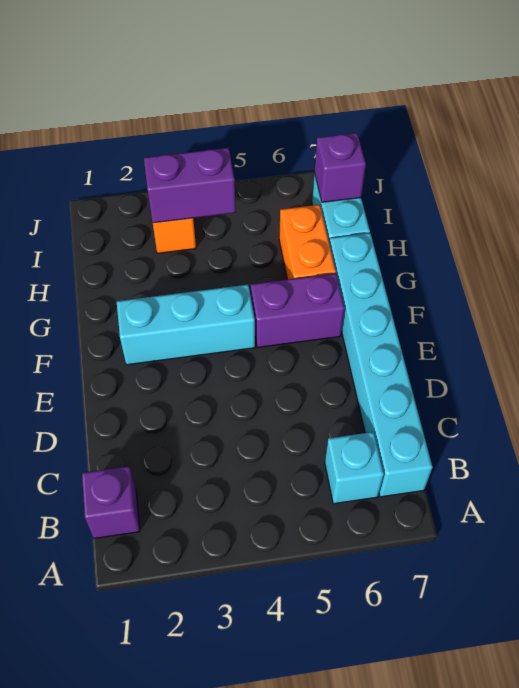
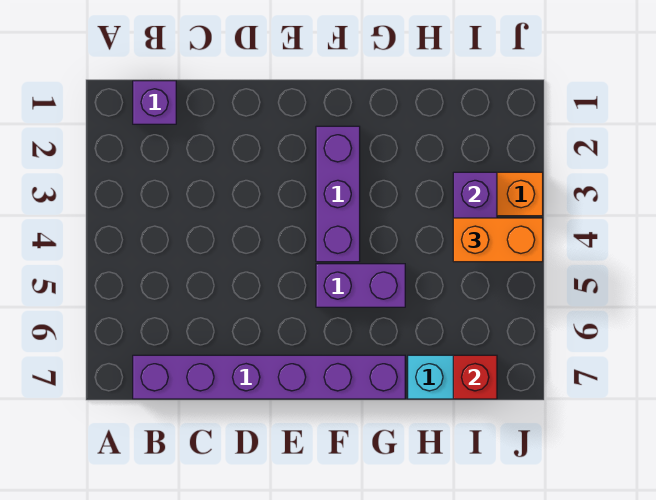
cyan brick B6 level 1 -> none
cyan brick B7:G7 level 1 -> purple brick B7:G7 level 1
cyan brick F2:F4 level 1 -> purple brick F2:F4 level 1
purple brick F5:F6 level 1 -> purple brick F5:G5 level 1
orange brick G6:H6 level 1 -> orange brick I4:J4 level 3
purple brick I7 level 2 -> red brick I7 level 2

